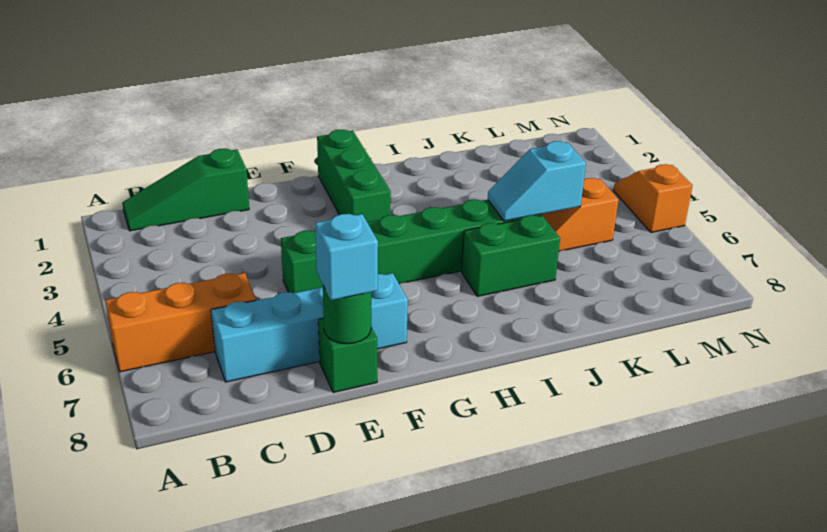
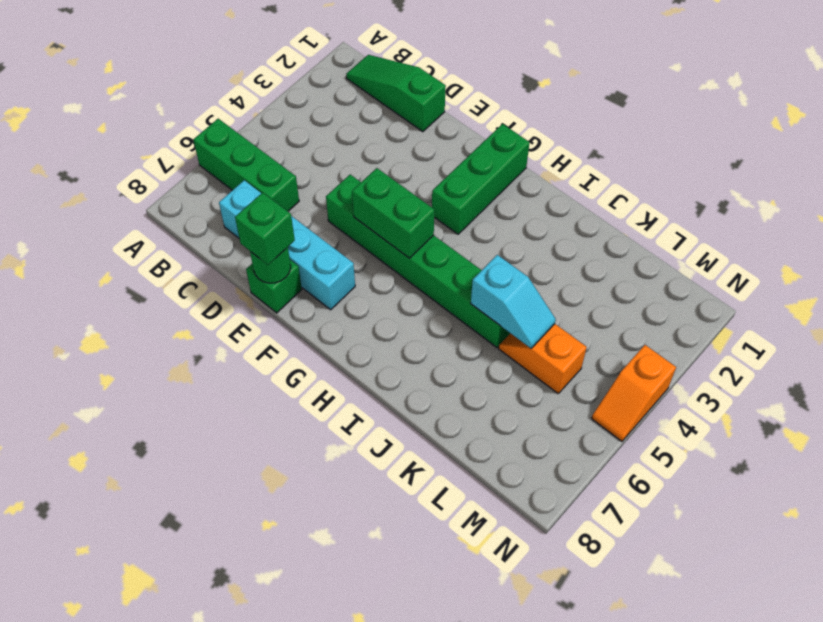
orange brick A6:C6 level 1 -> green brick A6:C6 level 1
cyan brick E8 level 3 -> green brick E8 level 3
green brick I6:J6 level 1 -> green brick F5:G5 level 2
cyan slope J5:K5 level 2 top K -> cyan slope J5:K5 level 2 top J
orange slope N4:N5 level 1 top 5 -> orange slope N4:N5 level 1 top 4

